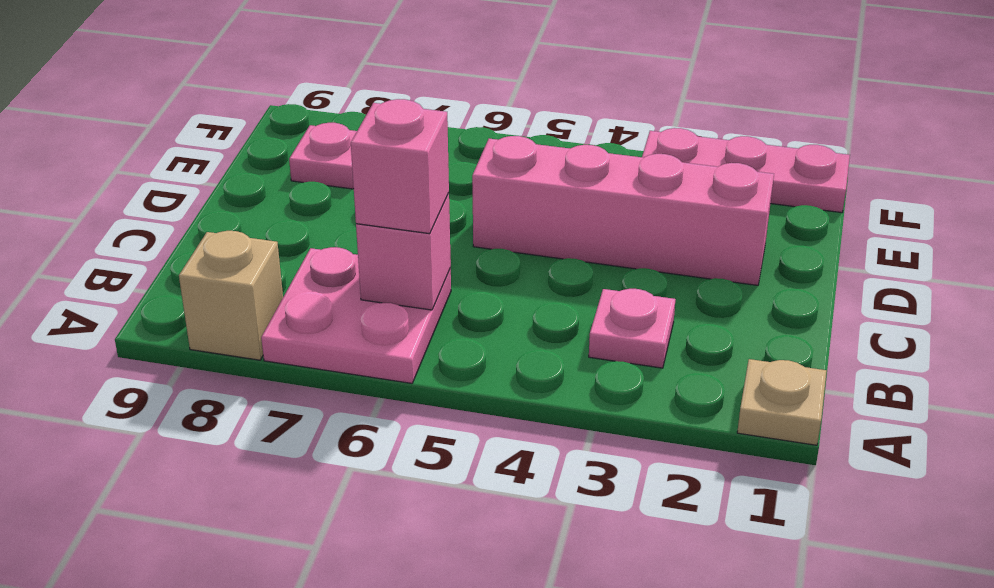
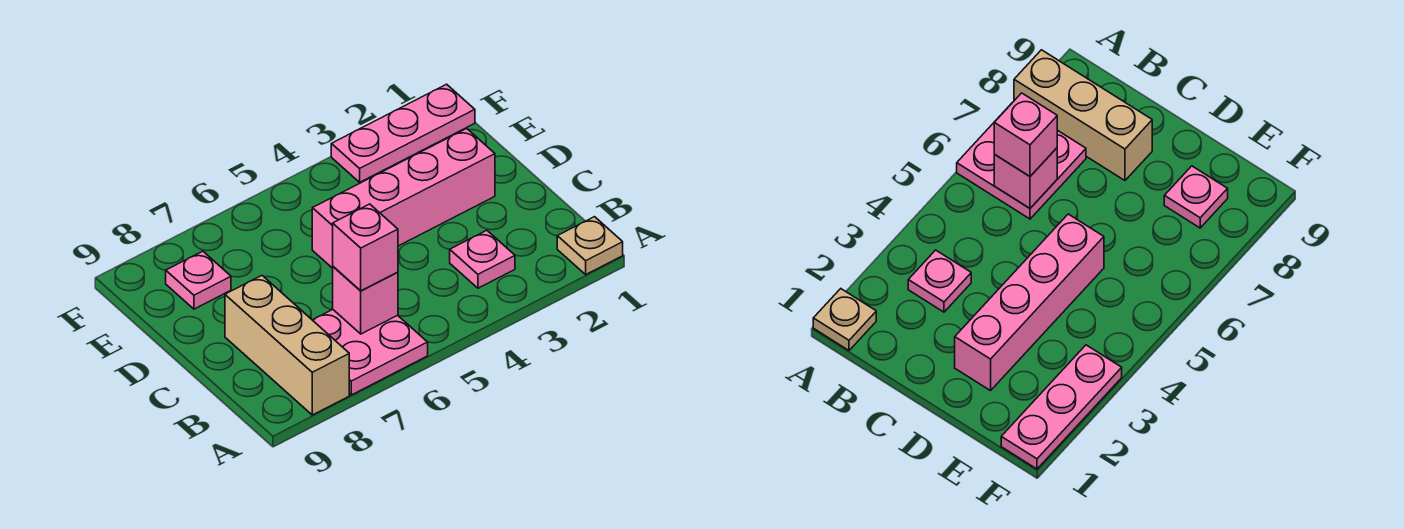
tan brick A8 level 1 -> tan brick A8:C8 level 1

